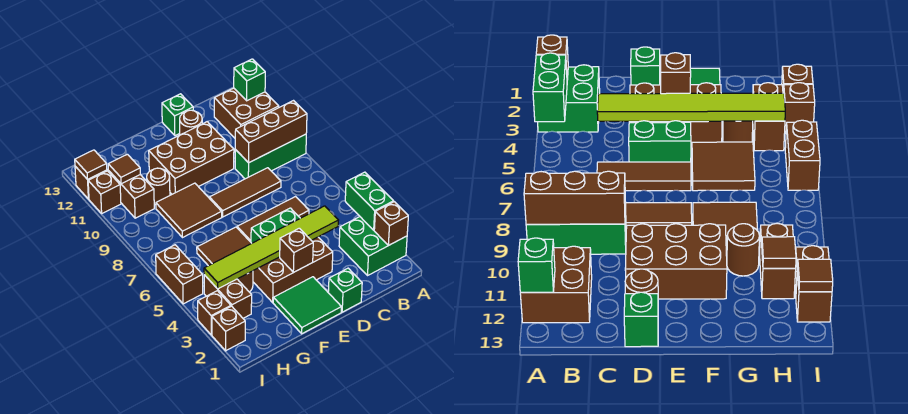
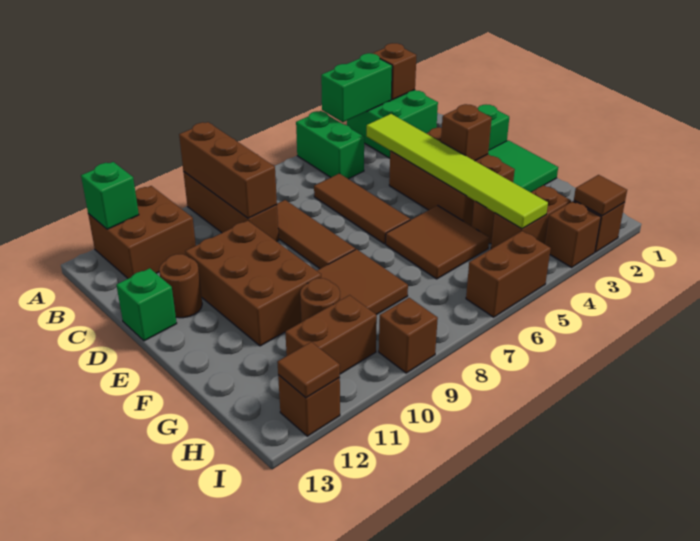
green brick A9:C9 level 1 -> brown brick A9:C9 level 1
green brick D5:E5 level 1 -> green brick A5:B5 level 1
brown tile H11 level 2 -> brown tile I2 level 2
brown brick I11 level 1 -> brown brick I9 level 1

